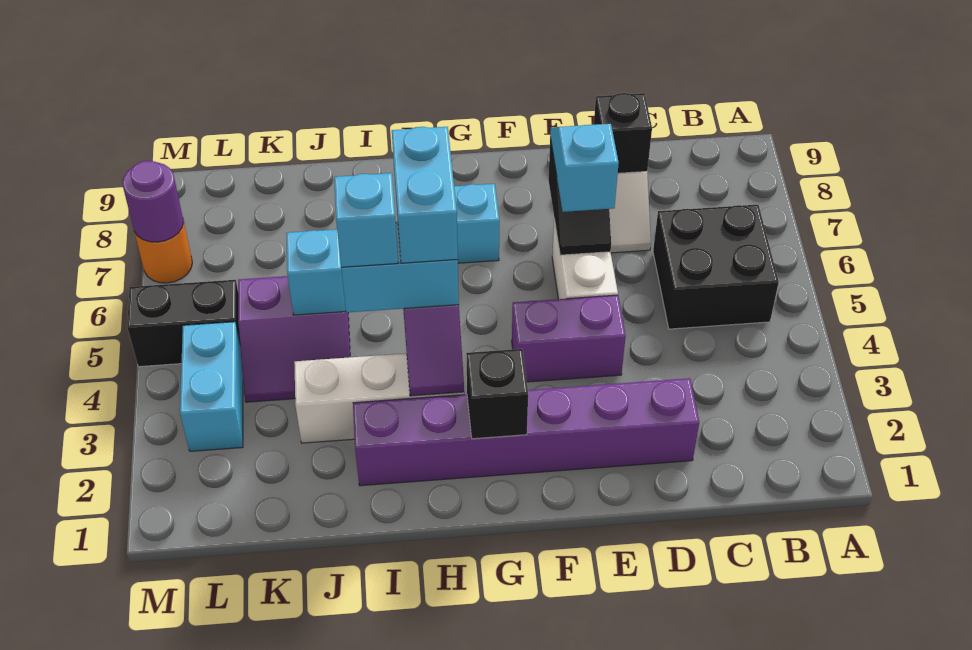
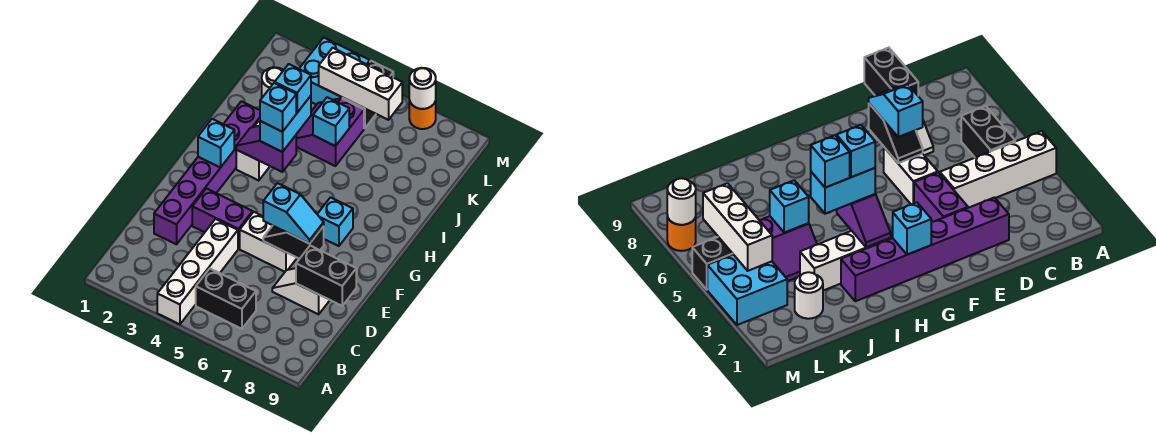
none -> white brick A4:D4 level 1
black brick B5:C6 level 1 -> black brick B5:B6 level 1
black brick D8 level 2 -> black brick D8:D9 level 2
purple brick E4:F4 level 1 -> purple brick E3:E4 level 1
black brick G2 level 2 -> cyan brick G2 level 2
cyan brick H4:H5 level 4 -> cyan brick H4 level 4
none -> white round brick K2 level 1
cyan brick L3:L4 level 1 -> cyan brick L3:M4 level 1
none -> white brick L4:L6 level 2
purple round brick M7 level 2 -> white round brick M7 level 2

